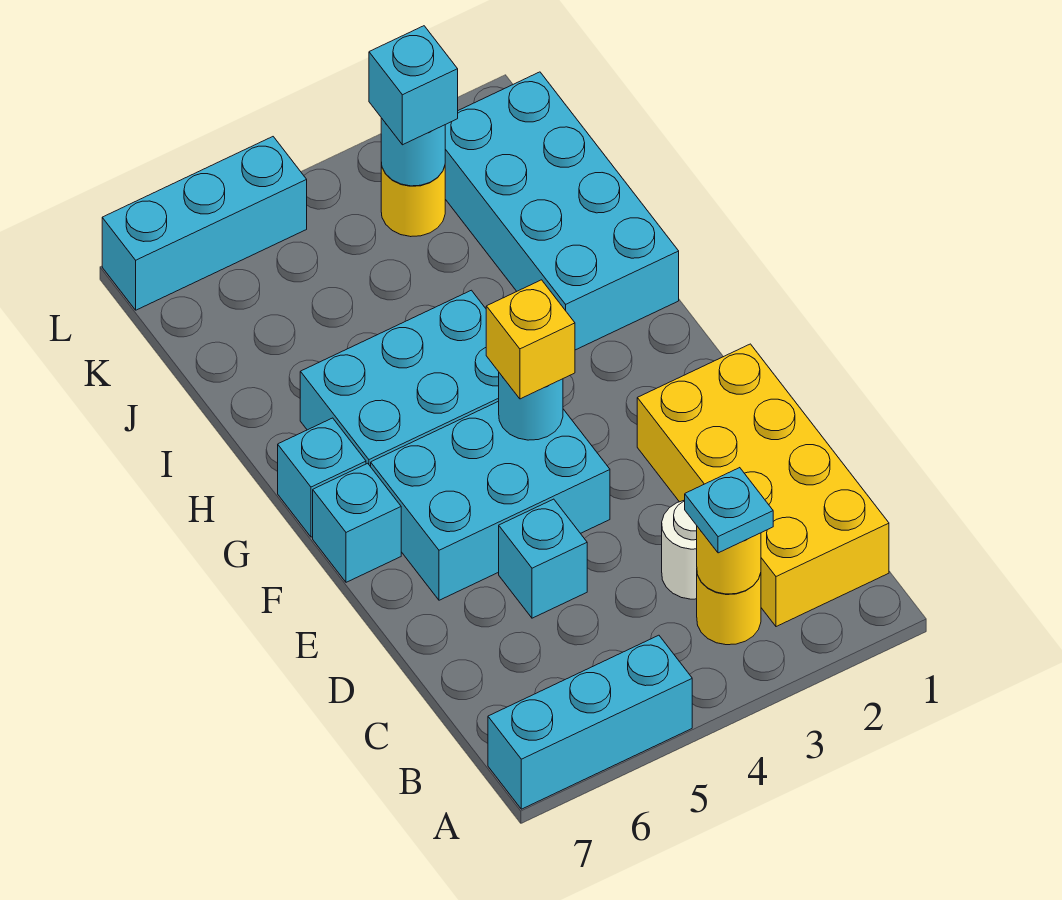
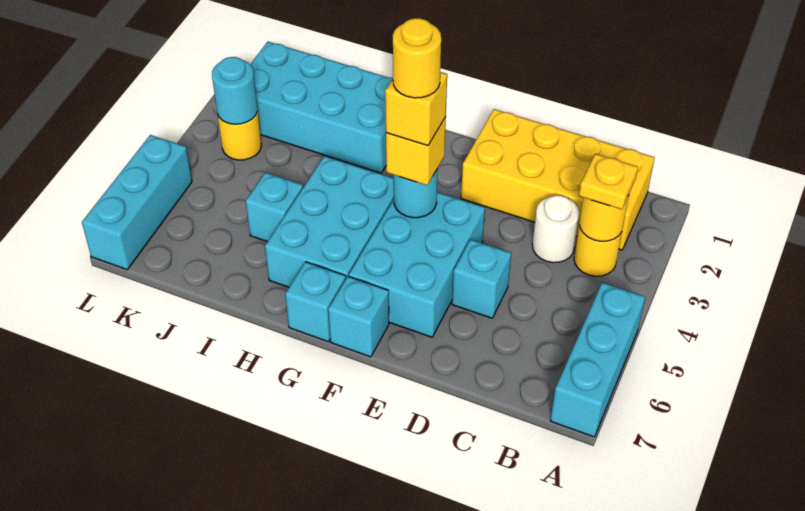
cyan plate B3 level 3 -> yellow plate B3 level 3
none -> yellow brick F4 level 4
none -> yellow round brick F4 level 5
cyan brick K3 level 3 -> cyan brick I5 level 1

